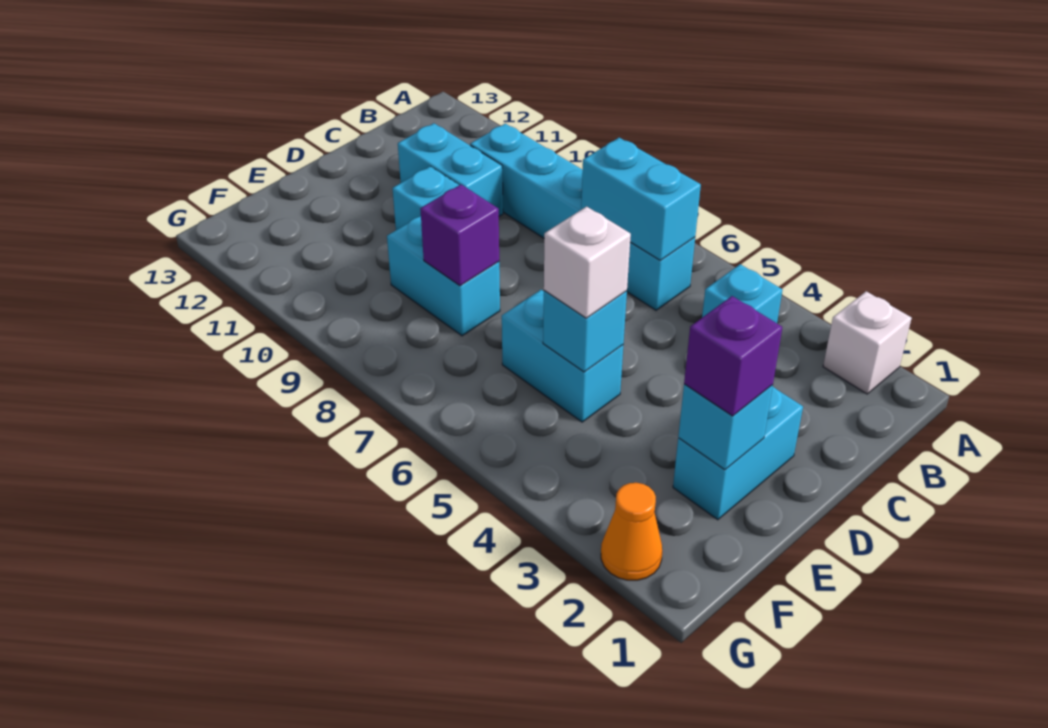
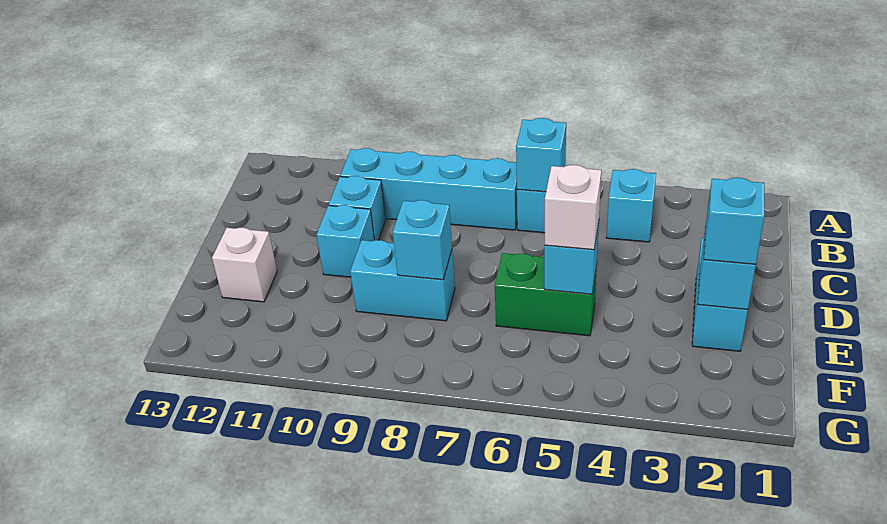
white brick A2 level 1 -> white brick E12 level 1
cyan brick B6:B7 level 2 -> cyan brick B6 level 2
cyan brick C10:C11 level 1 -> cyan brick C10 level 1
purple brick E2 level 3 -> cyan brick E2 level 3
cyan brick E5:E6 level 1 -> green brick E5:E6 level 1
purple brick E8 level 2 -> cyan brick E8 level 2
orange cone G2 level 1 -> none

